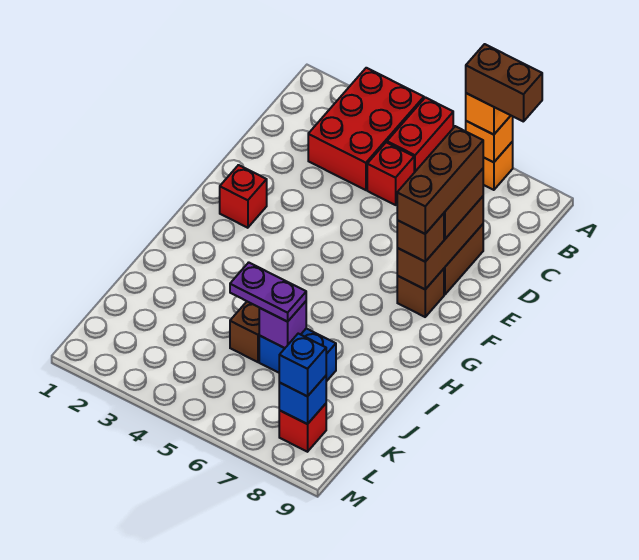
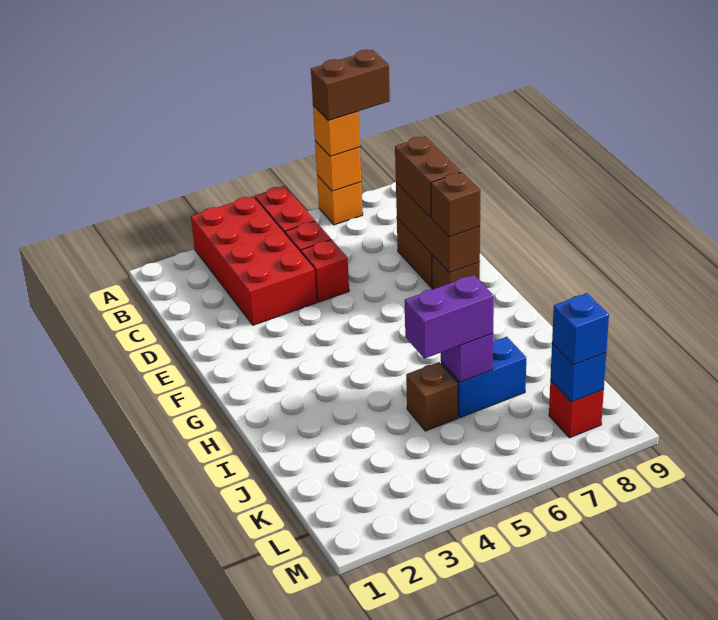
red brick A3:C4 level 1 -> red brick A3:D4 level 1
brown brick D8:F8 level 4 -> none
red brick F2 level 1 -> red brick D5 level 1
purple plate J5:J6 level 3 -> purple brick J5:J6 level 3

